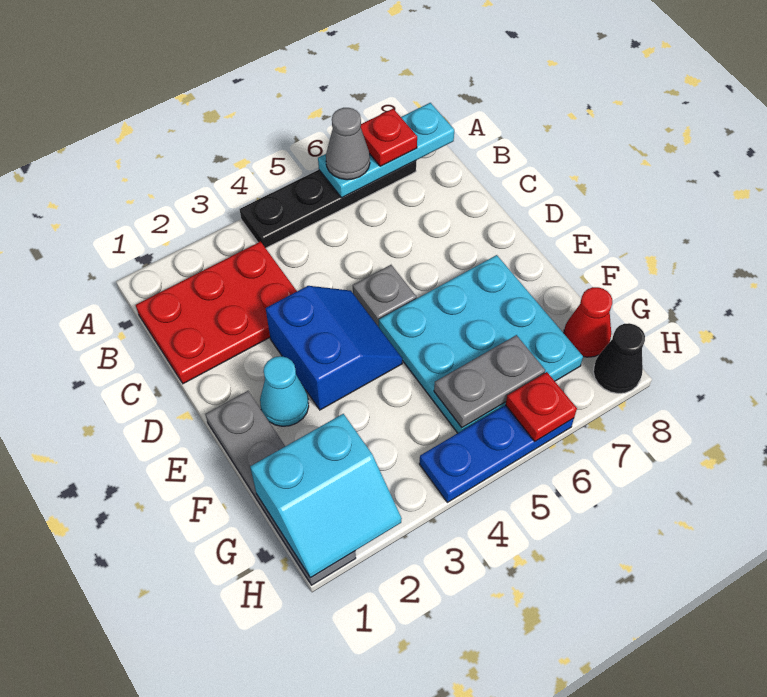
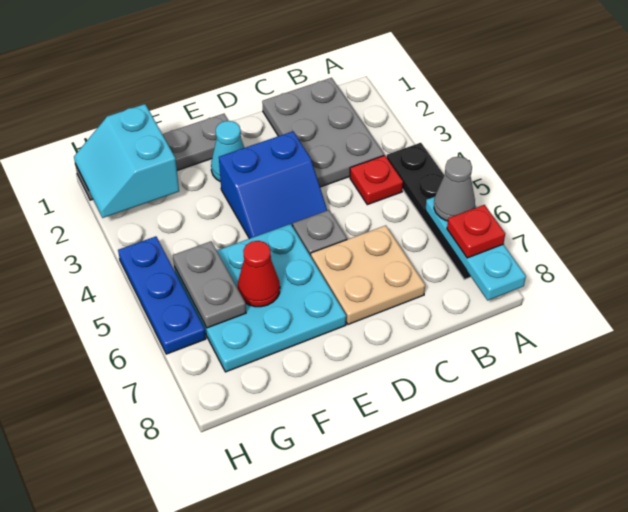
red plate B1:C3 level 1 -> grey plate B1:C3 level 1
none -> tan plate C6:D7 level 1
red cone G8 level 1 -> red cone F6 level 2
red plate H6 level 2 -> red plate B4 level 1
black cone H8 level 1 -> none

